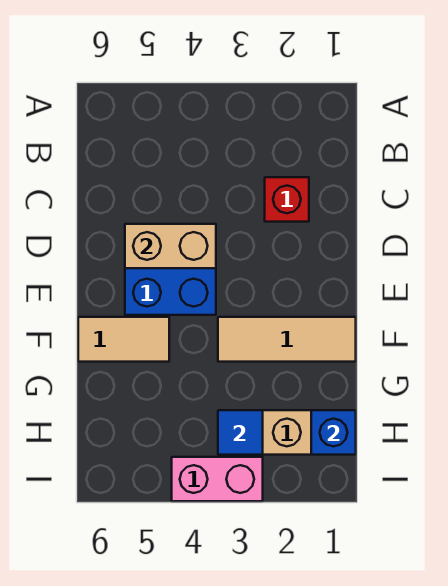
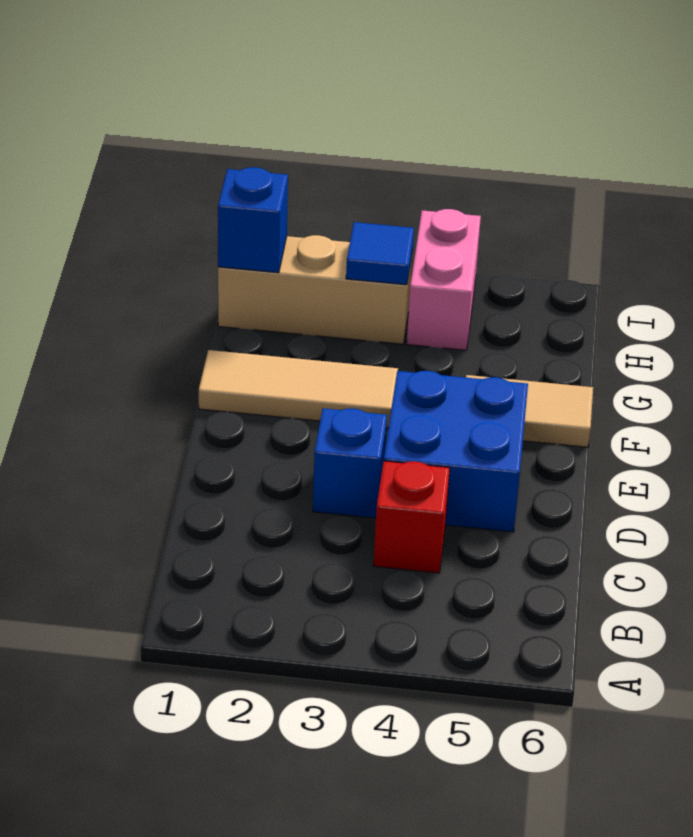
red brick C2 level 1 -> red brick C4 level 1
none -> blue brick D3 level 1
tan brick D4:D5 level 2 -> none
pink brick I3:I4 level 1 -> pink brick H4:I4 level 1

